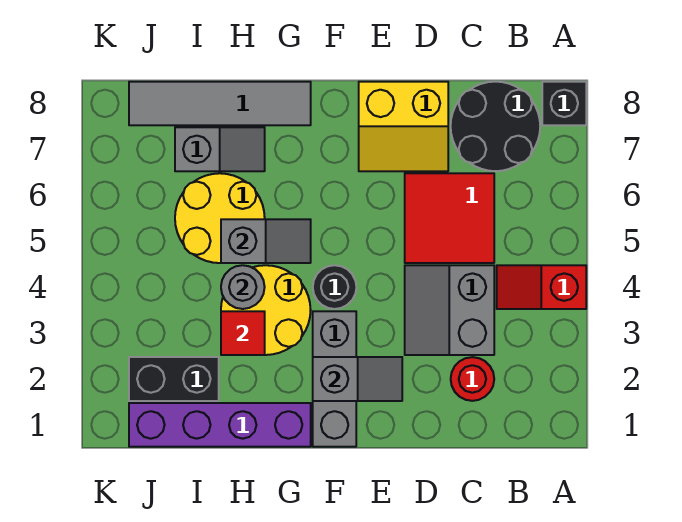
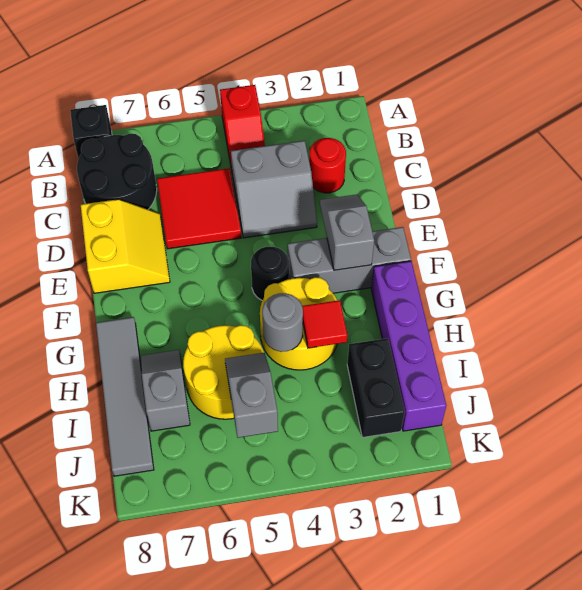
grey slope G5:H5 level 2 top H -> grey slope I5:J5 level 2 top J

